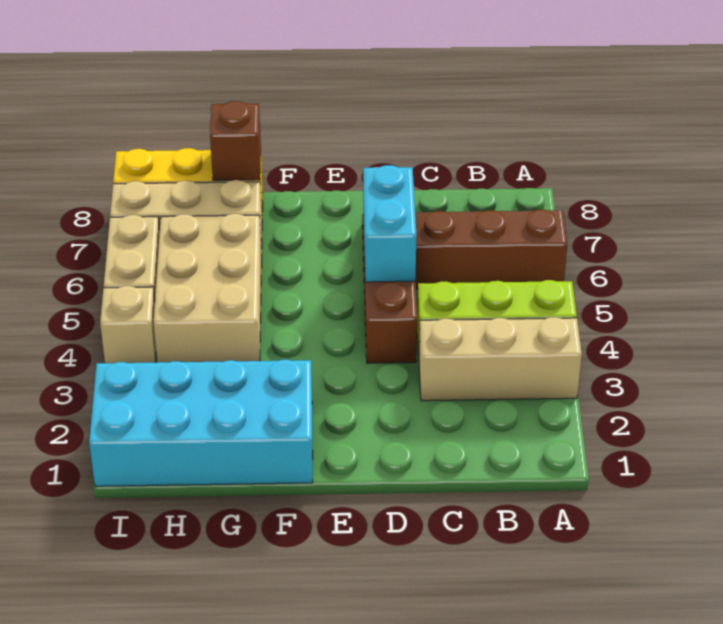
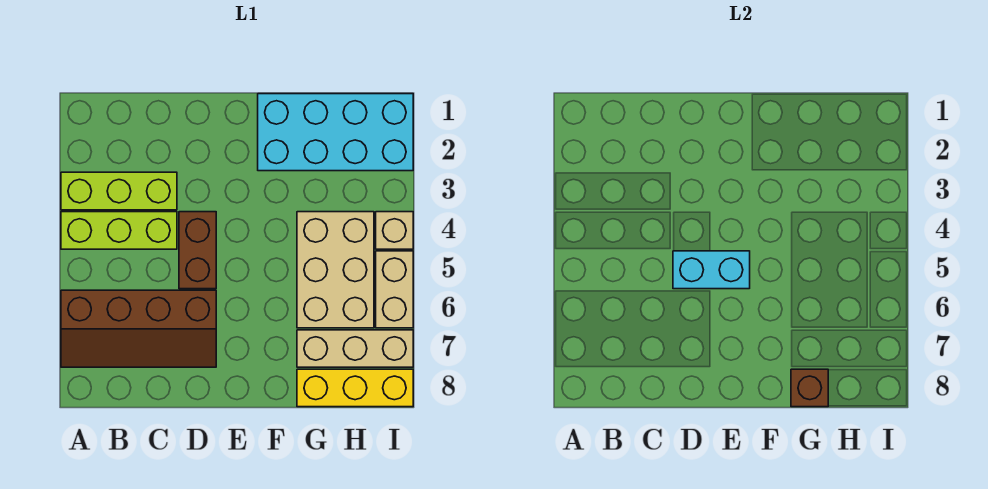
tan brick A3:C3 level 1 -> lime brick A3:C3 level 1
cyan brick D5:D6 level 2 -> cyan brick D5:E5 level 2

